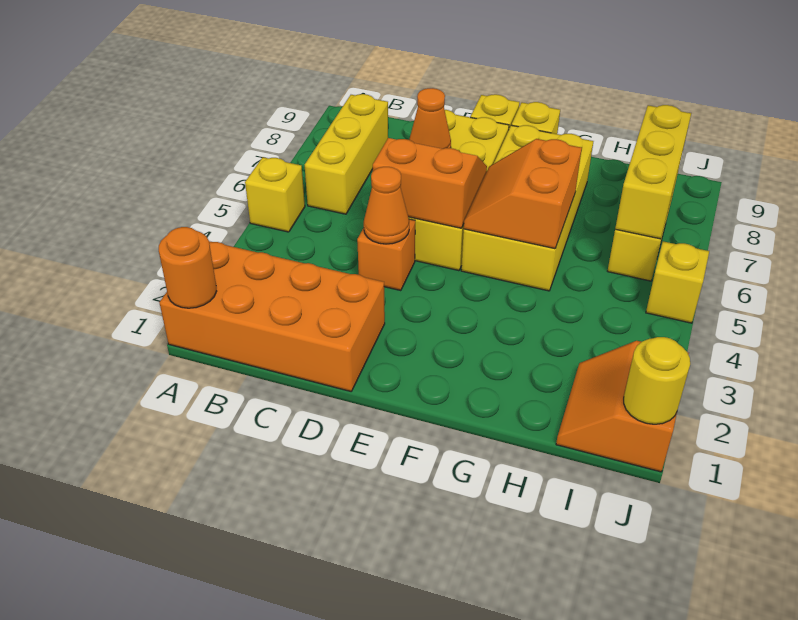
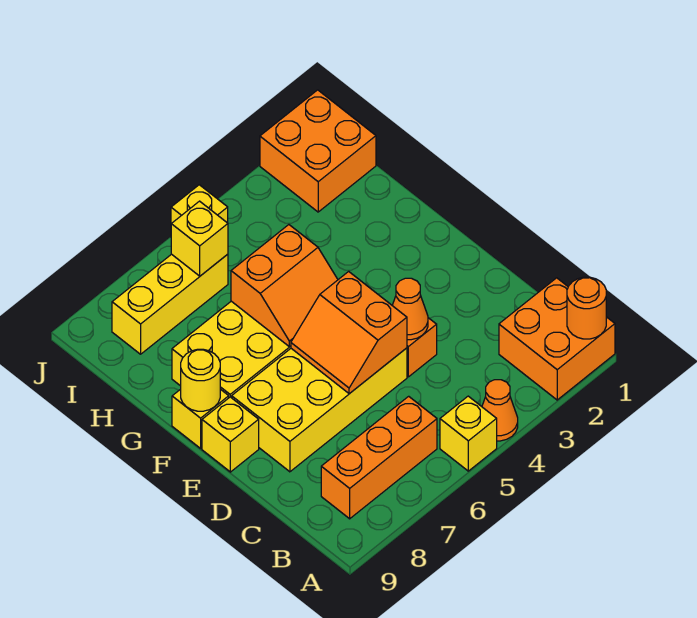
orange brick A1:D2 level 1 -> orange brick A1:B2 level 1
yellow brick B6:B8 level 1 -> orange brick B6:B8 level 1
orange cone D7 level 2 -> orange cone A4 level 1
orange slope I1:J2 level 1 top J -> orange brick I1:J2 level 1
yellow brick I6:I8 level 2 -> yellow brick I6 level 2
yellow round brick J1 level 2 -> yellow round brick F9 level 2

